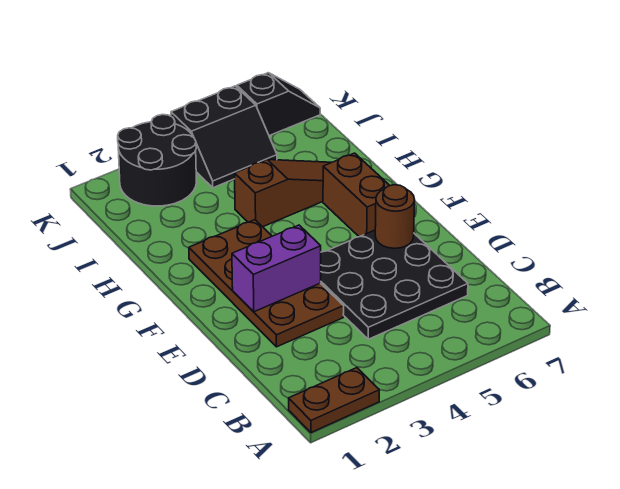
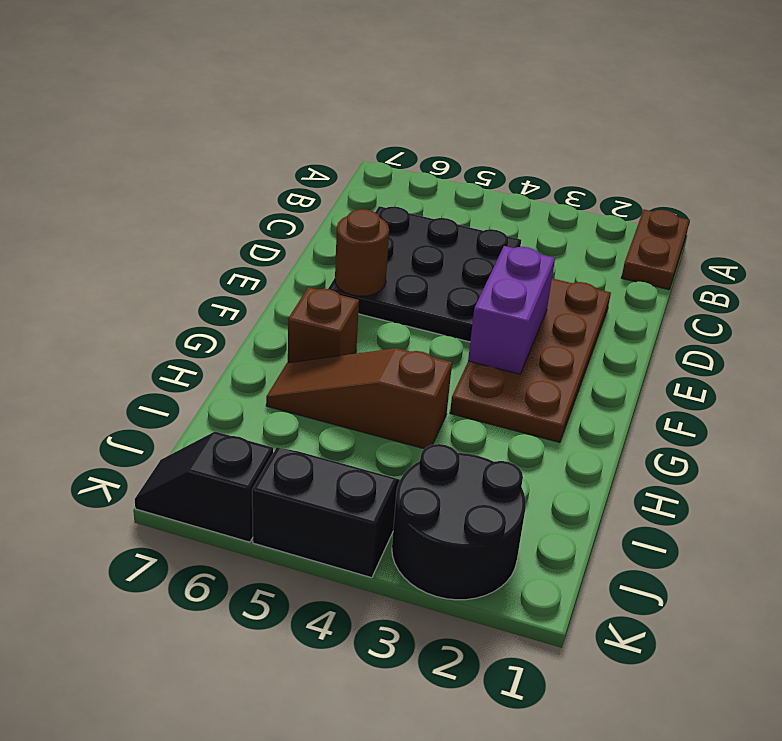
brown plate A1:A2 level 1 -> brown plate A1:B1 level 1
purple brick E2:E3 level 2 -> purple brick E3:F3 level 2
brown brick F6:G6 level 1 -> brown brick G6 level 1

